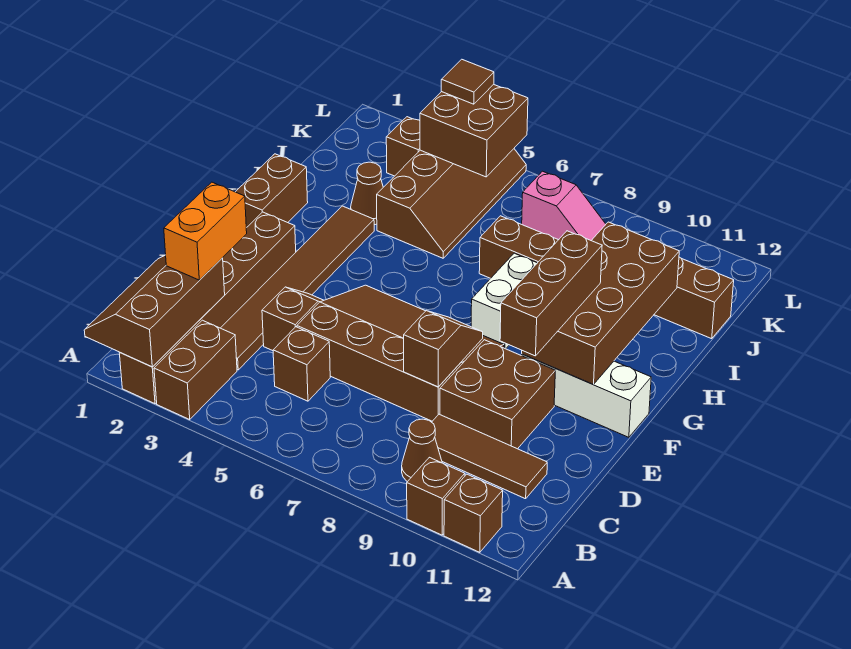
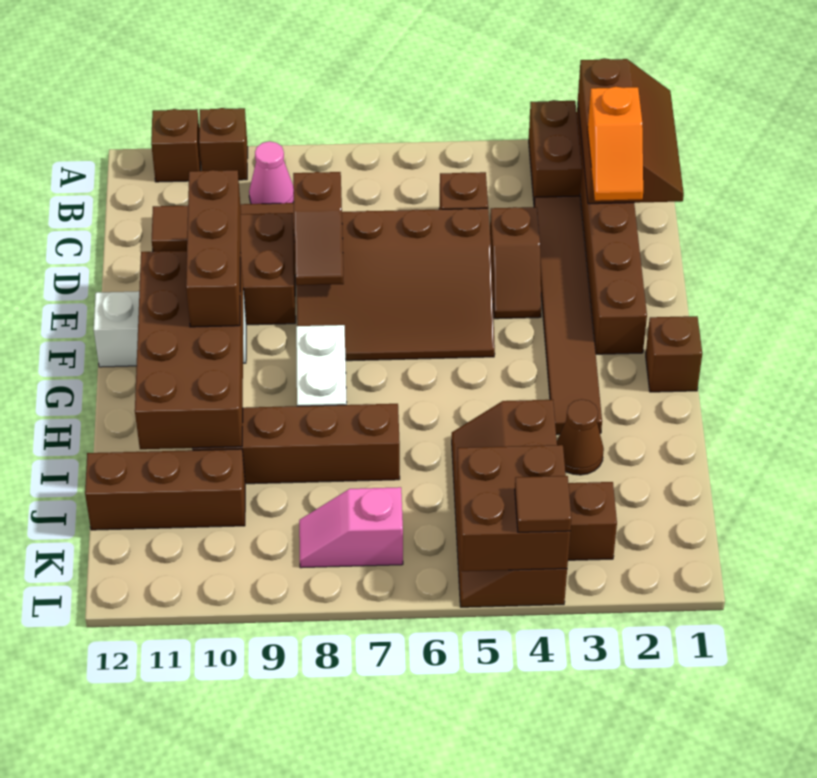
brown cone B9 level 1 -> pink cone B9 level 1
orange brick C2:D2 level 3 -> orange slope C2:D2 level 3 top C
brown brick G1:H1 level 1 -> brown brick G1 level 1

